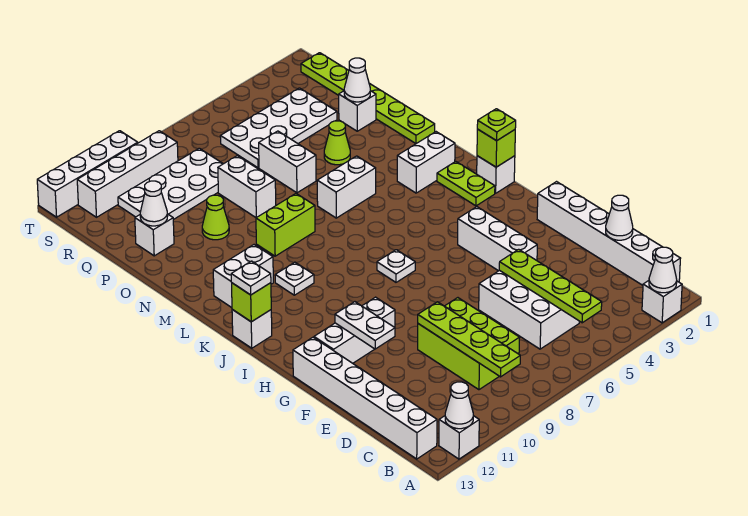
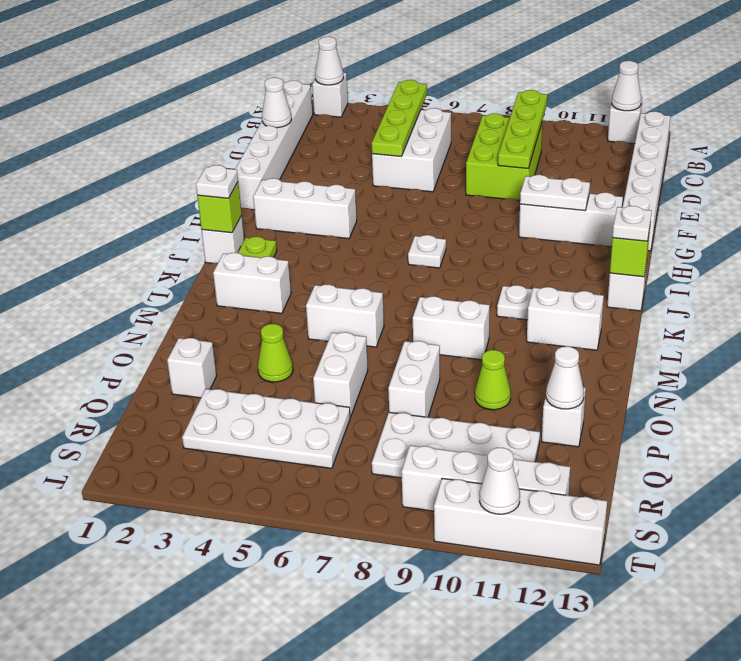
white brick F4:H4 level 1 -> white brick H2:H4 level 1
white plate F11:G11 level 2 -> white plate G10:G11 level 2
lime plate J1 level 3 -> white plate J1 level 3
lime brick M8:M9 level 1 -> white brick M8:M9 level 1
lime plate N1:S1 level 1 -> none
white cone P2 level 2 -> white cone T11 level 2

